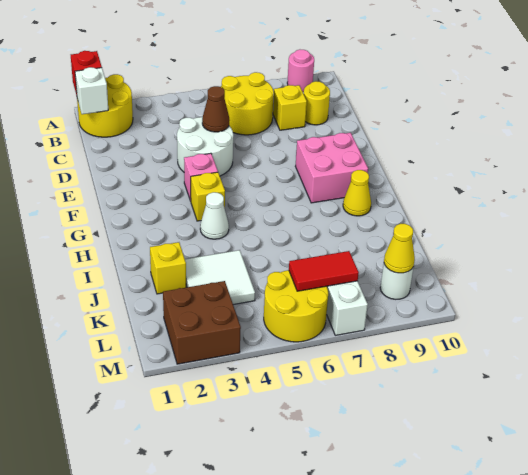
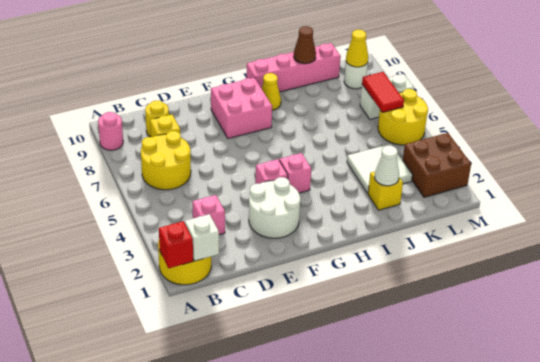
none -> pink brick C3 level 1
white round brick D4:E5 level 1 -> white round brick E2:F3 level 1
brown cone D5 level 2 -> brown cone J10 level 2
yellow brick G4 level 1 -> pink brick G4 level 1
white cone H4 level 1 -> white cone J2 level 2
none -> pink brick H10:K10 level 1

